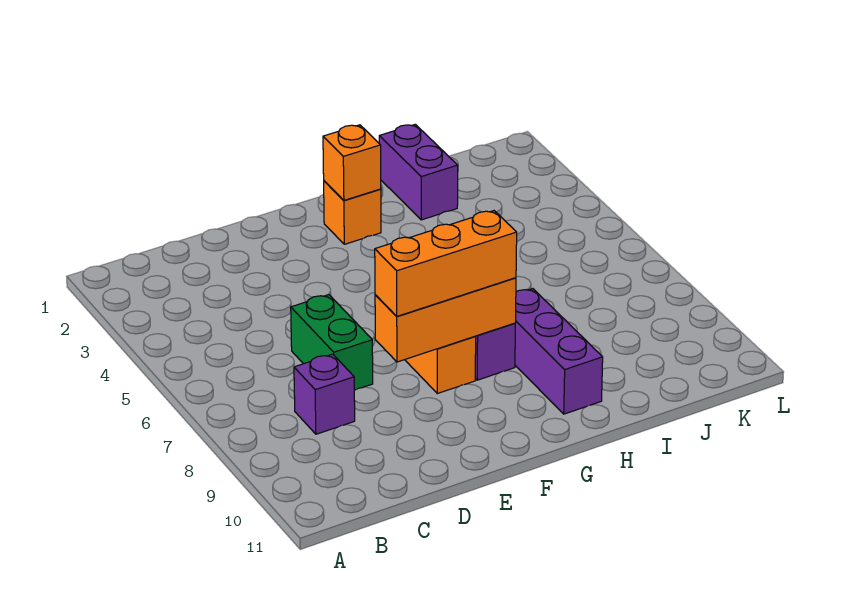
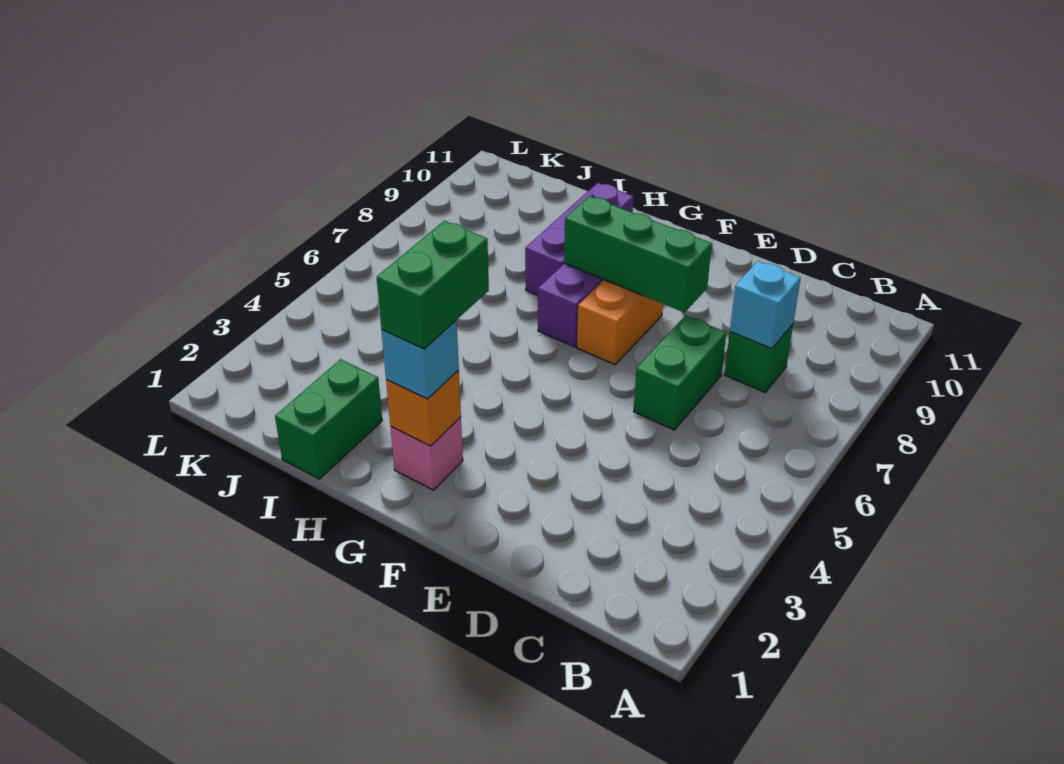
purple brick C8 level 1 -> green brick C8 level 1
none -> cyan brick C8 level 2
orange brick E8:G8 level 2 -> green brick E8:G8 level 2
orange brick E8:G8 level 3 -> none
orange brick G2 level 1 -> pink brick G2 level 1
none -> cyan brick G2 level 3
none -> green brick G2:G3 level 4
purple brick I1:I2 level 1 -> green brick I1:I2 level 1

